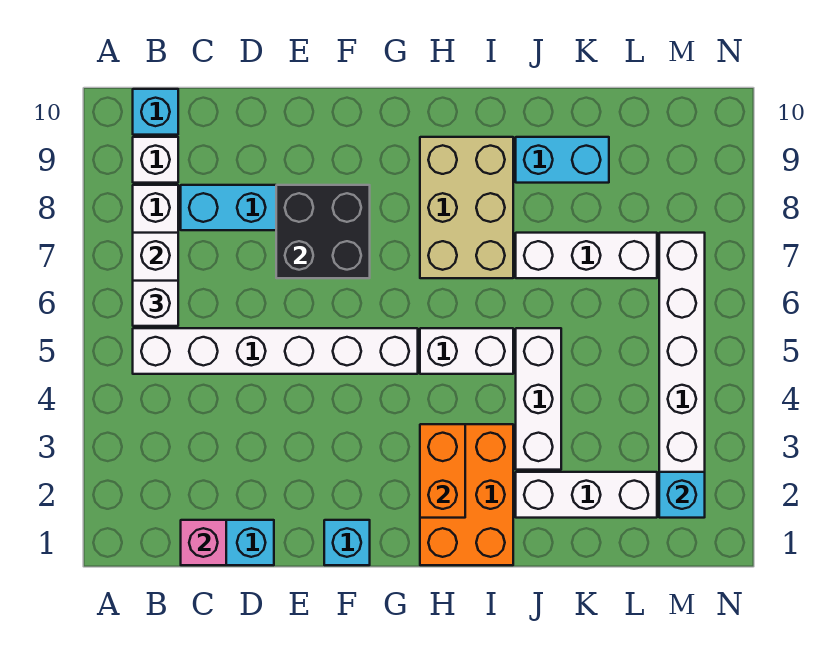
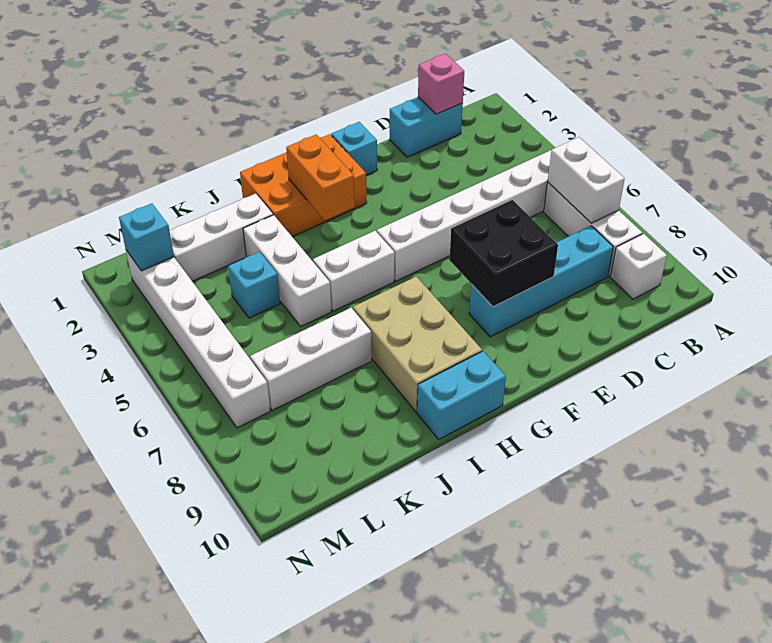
white brick B6 level 3 -> none
cyan brick B10 level 1 -> cyan brick K4 level 1
orange brick H1:I3 level 1 -> orange brick G1:I2 level 1
cyan brick J9:K9 level 1 -> cyan brick H10:I10 level 1

